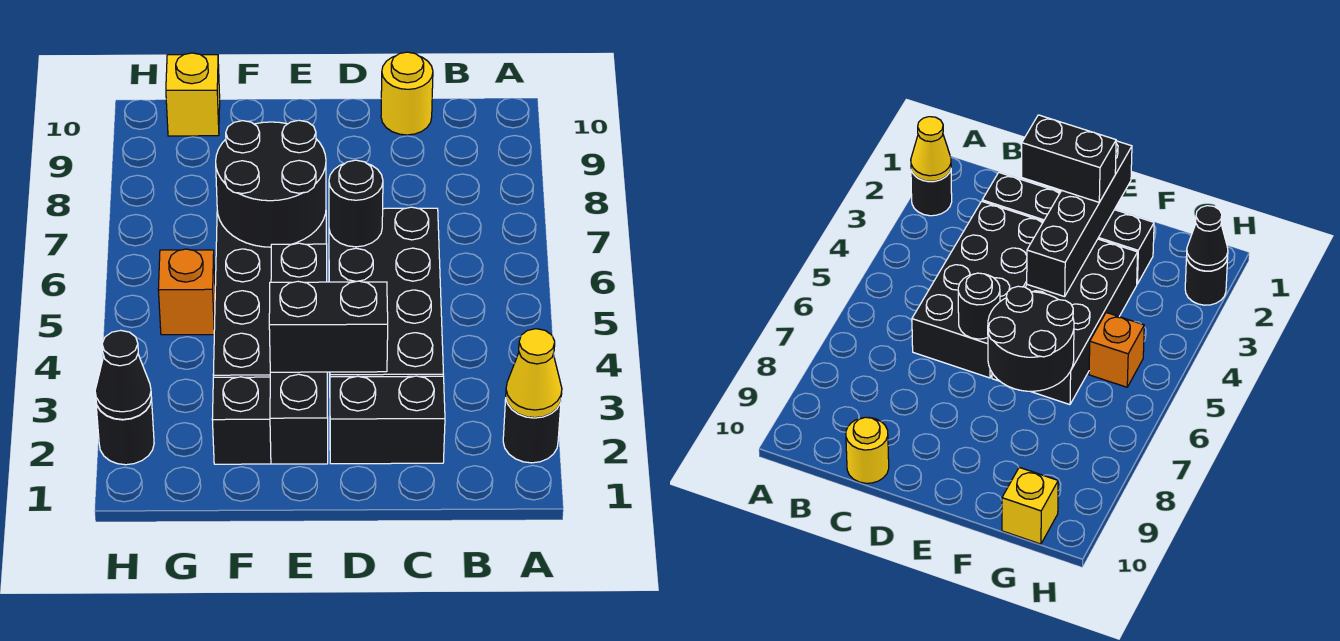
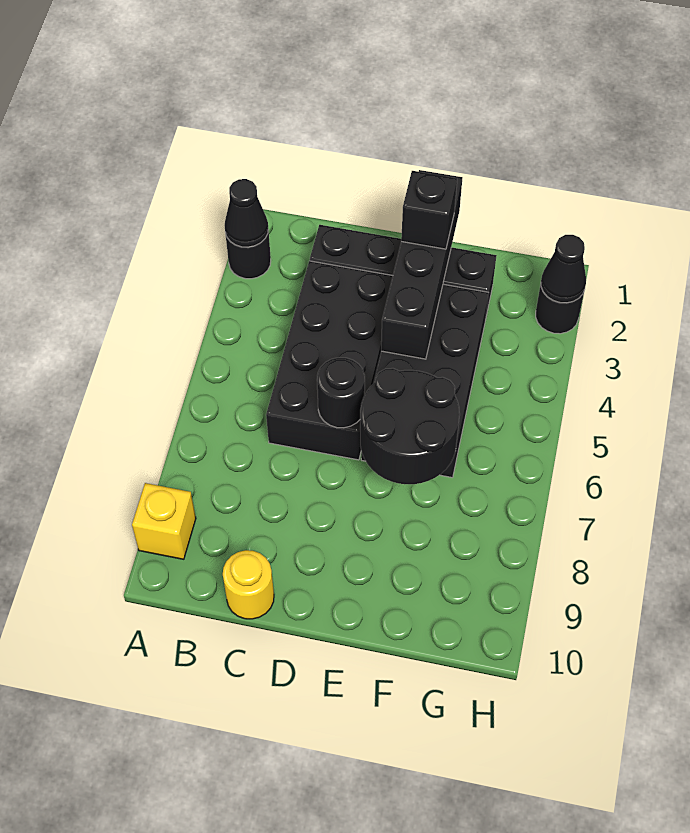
yellow cone A2 level 2 -> black cone A2 level 2
black brick D2:E2 level 3 -> black brick E2 level 3
orange brick G5 level 1 -> none
yellow brick G10 level 1 -> yellow brick A9 level 1

